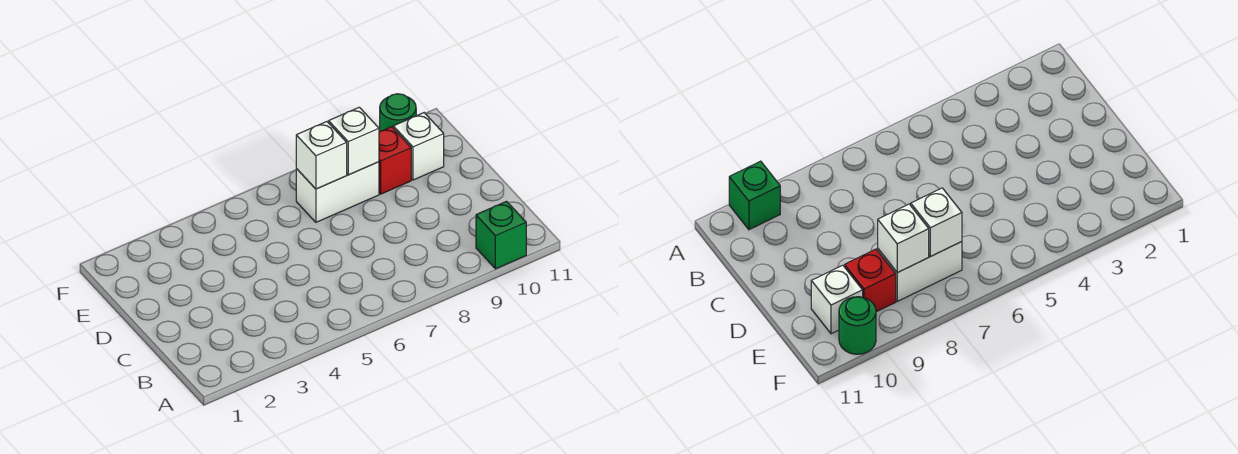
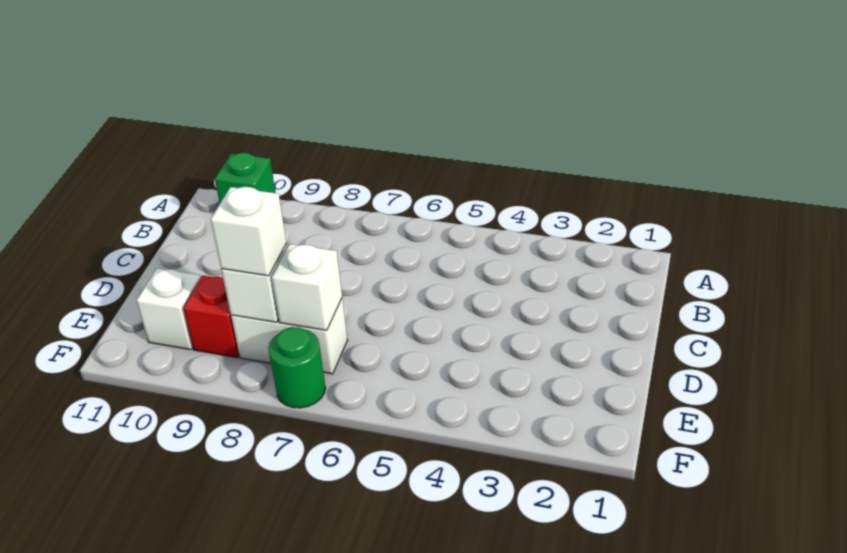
none -> white brick E8 level 3
green round brick F10 level 1 -> green round brick F7 level 1

